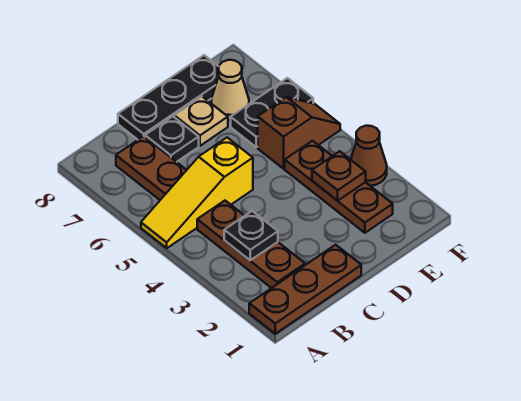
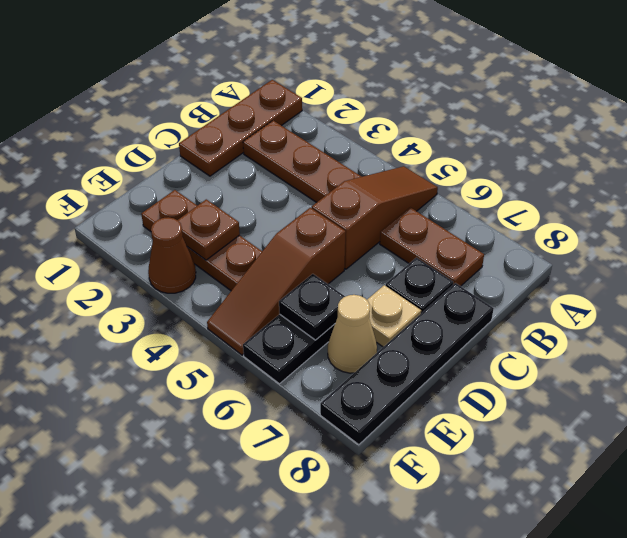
yellow slope A5:C5 level 1 top C -> brown slope A5:C5 level 1 top C
black plate B3 level 2 -> black plate E6 level 2
black plate C8:E8 level 1 -> black plate C8:F8 level 1
brown slope E5:F5 level 1 top E -> brown slope D5:F5 level 1 top D

